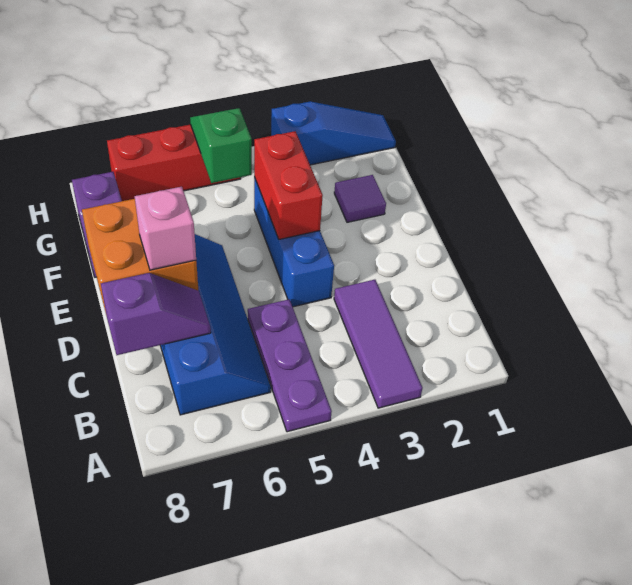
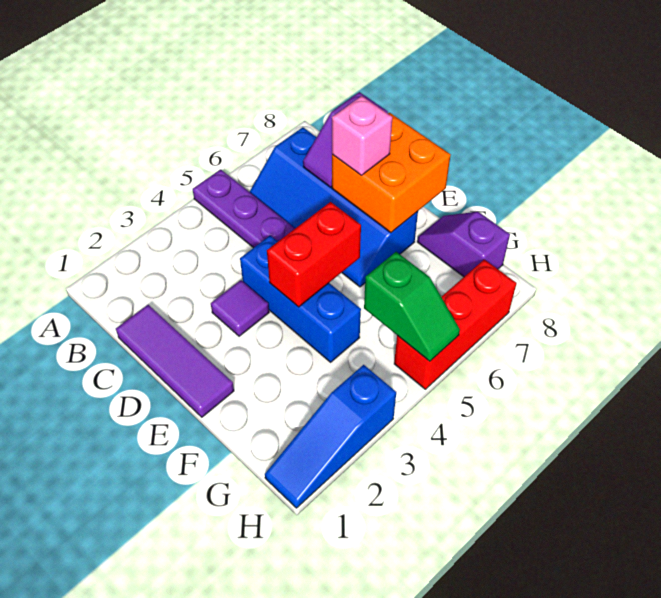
purple tile A3:C3 level 1 -> purple tile C1:E1 level 1
red brick E4:F4 level 2 -> red brick E4:E5 level 2
purple tile F2 level 1 -> purple tile D3 level 1

